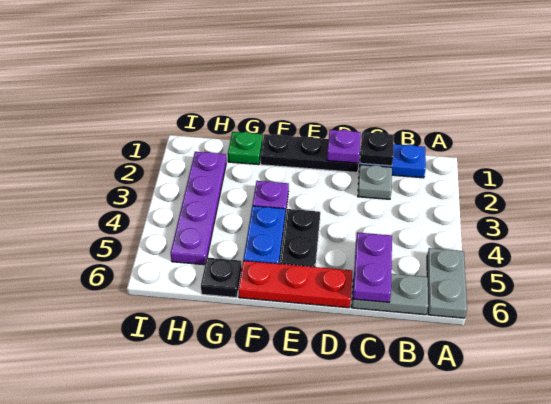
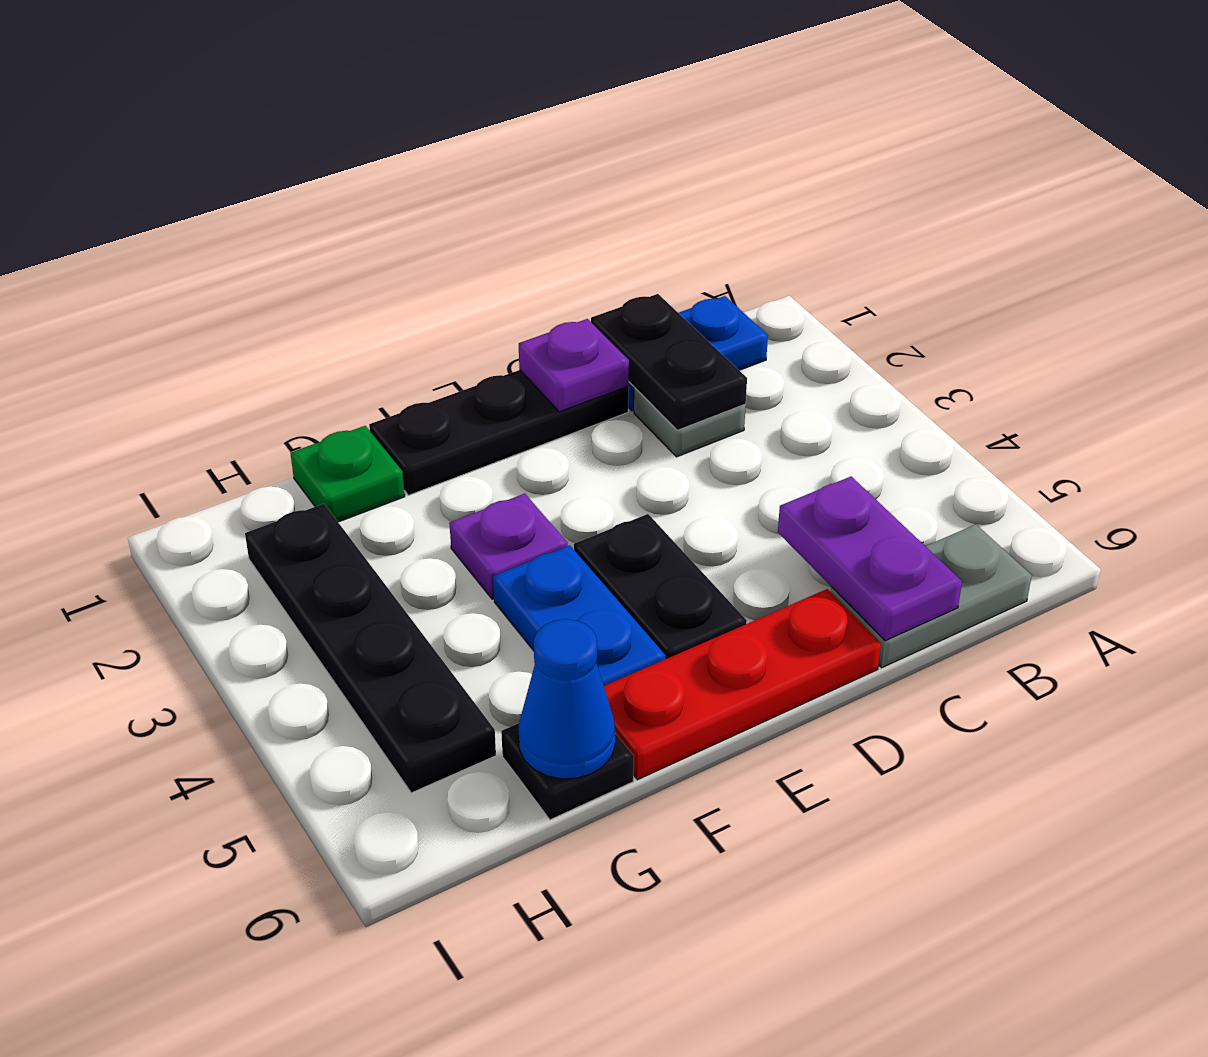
grey plate A5:A6 level 1 -> none
black plate C1 level 2 -> black plate C1:C2 level 2
none -> blue cone G6 level 2
purple plate H2:H5 level 1 -> black plate H2:H5 level 1

